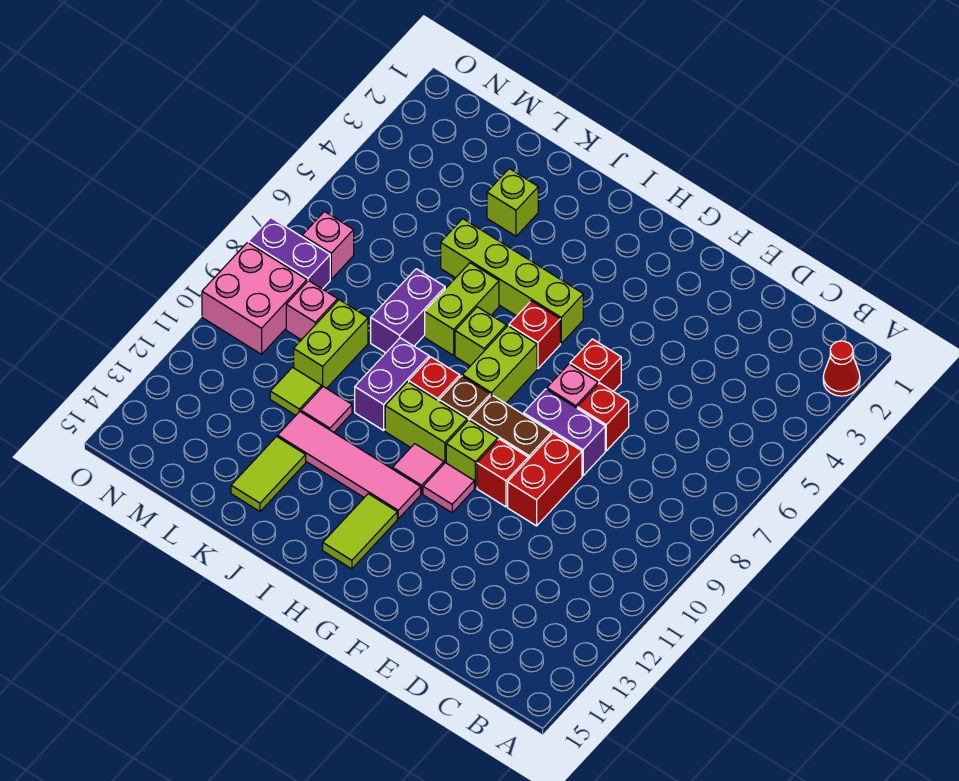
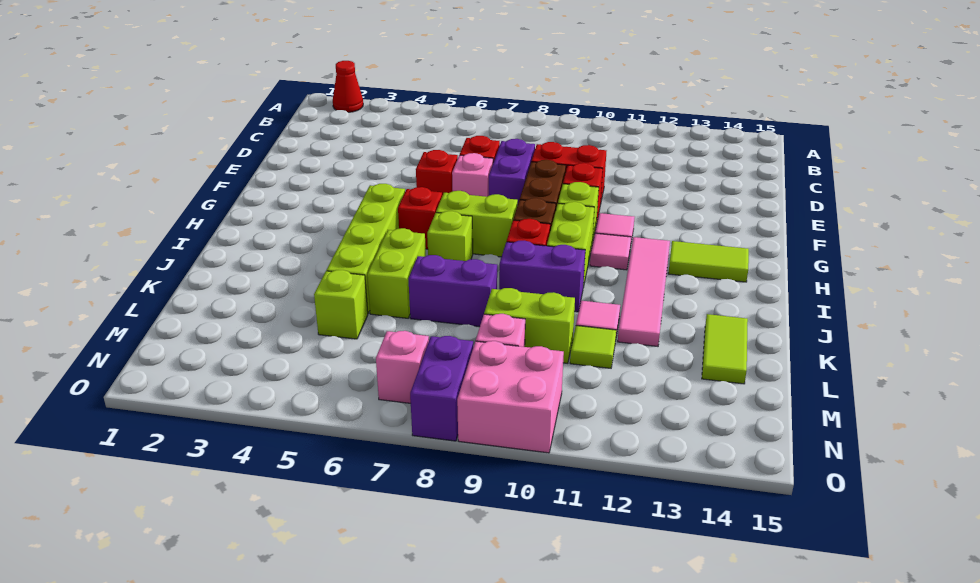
lime brick J6:J7 level 1 -> lime brick J6:K6 level 1
lime brick K3 level 1 -> lime brick L5 level 1
lime tile K13:K14 level 1 -> lime tile K14:L14 level 1

